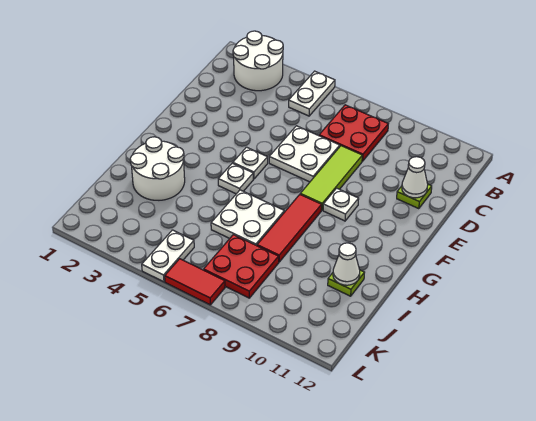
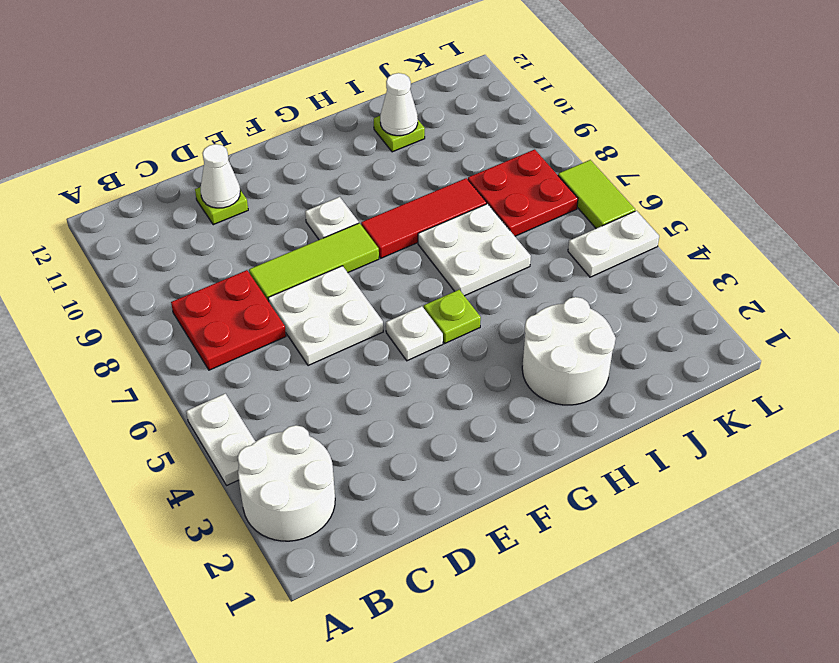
white plate A5:B5 level 1 -> white plate A4:A5 level 1
white plate G5 level 1 -> lime plate G5 level 1
red tile L6:L7 level 1 -> lime tile L6:L7 level 1

